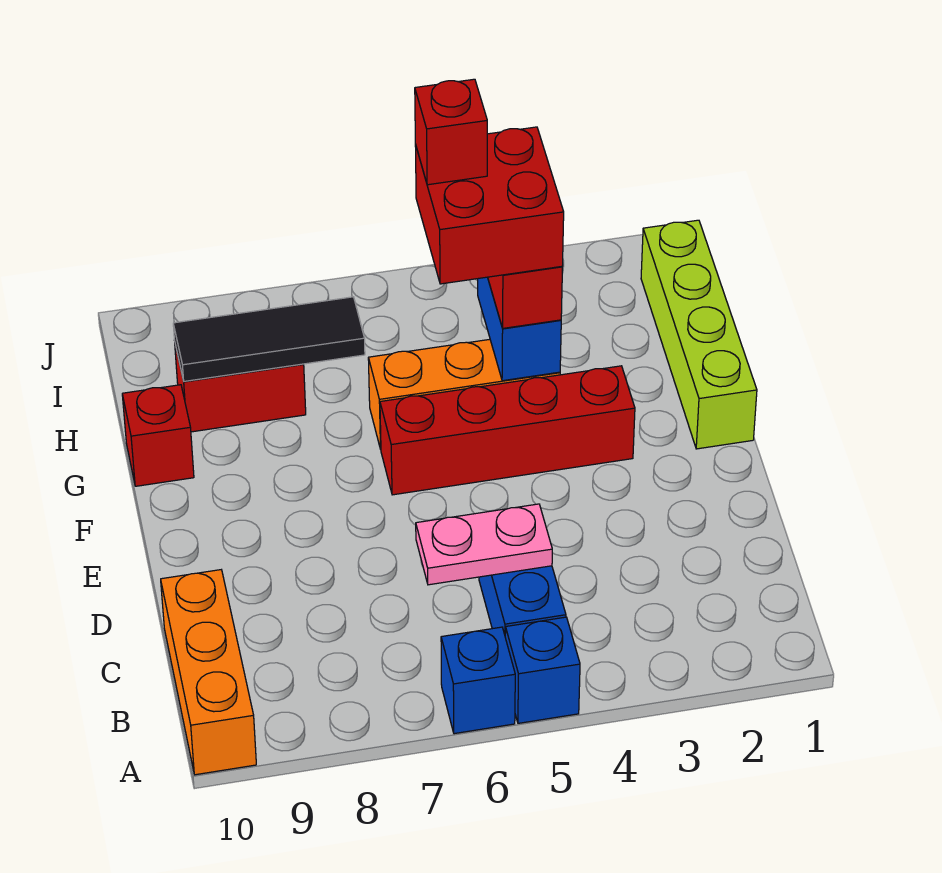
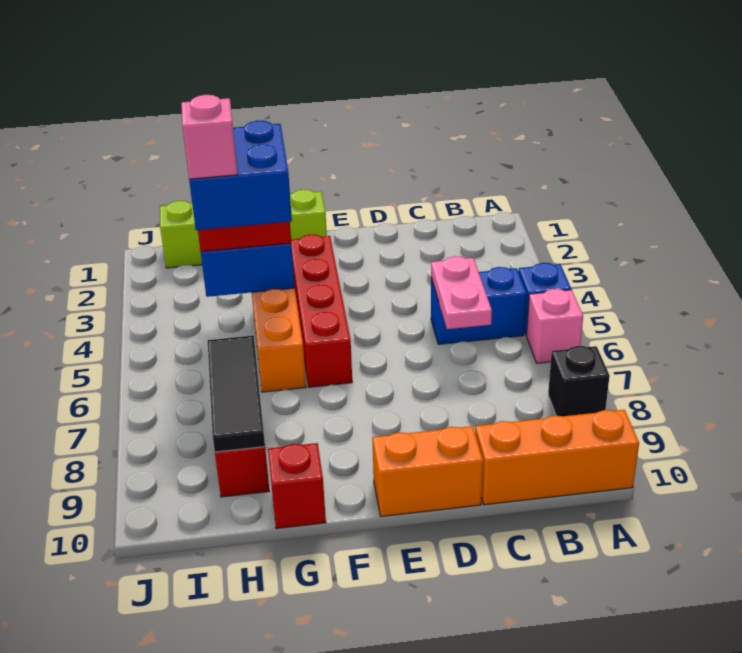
blue brick A6 level 1 -> pink brick A6 level 1
none -> black brick A8 level 1
none -> orange brick D10:E10 level 1
red brick G4:H5 level 4 -> blue brick G4:H5 level 4
red brick H5 level 5 -> pink brick H5 level 5

